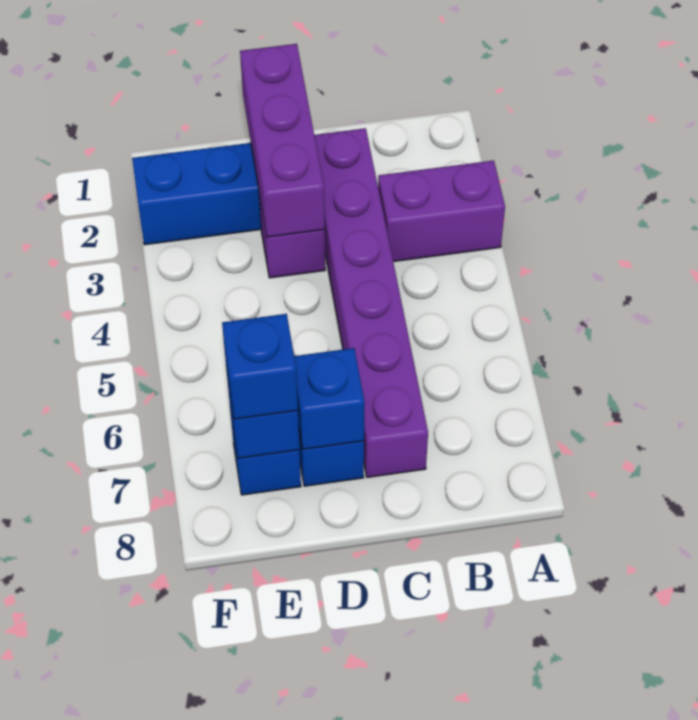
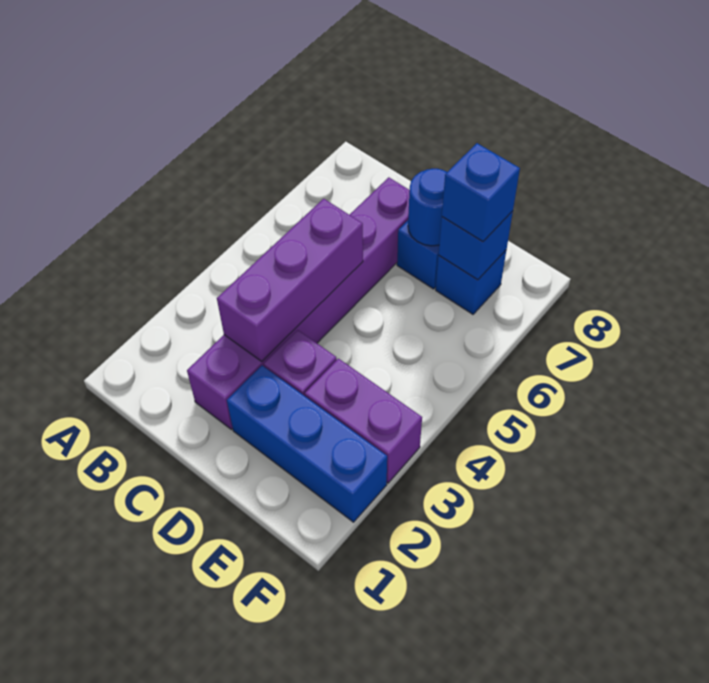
purple brick A3:B3 level 1 -> purple brick E3:F3 level 1
purple brick D1:D3 level 2 -> purple brick C3:C5 level 2
blue brick D7 level 2 -> blue round brick D7 level 2

